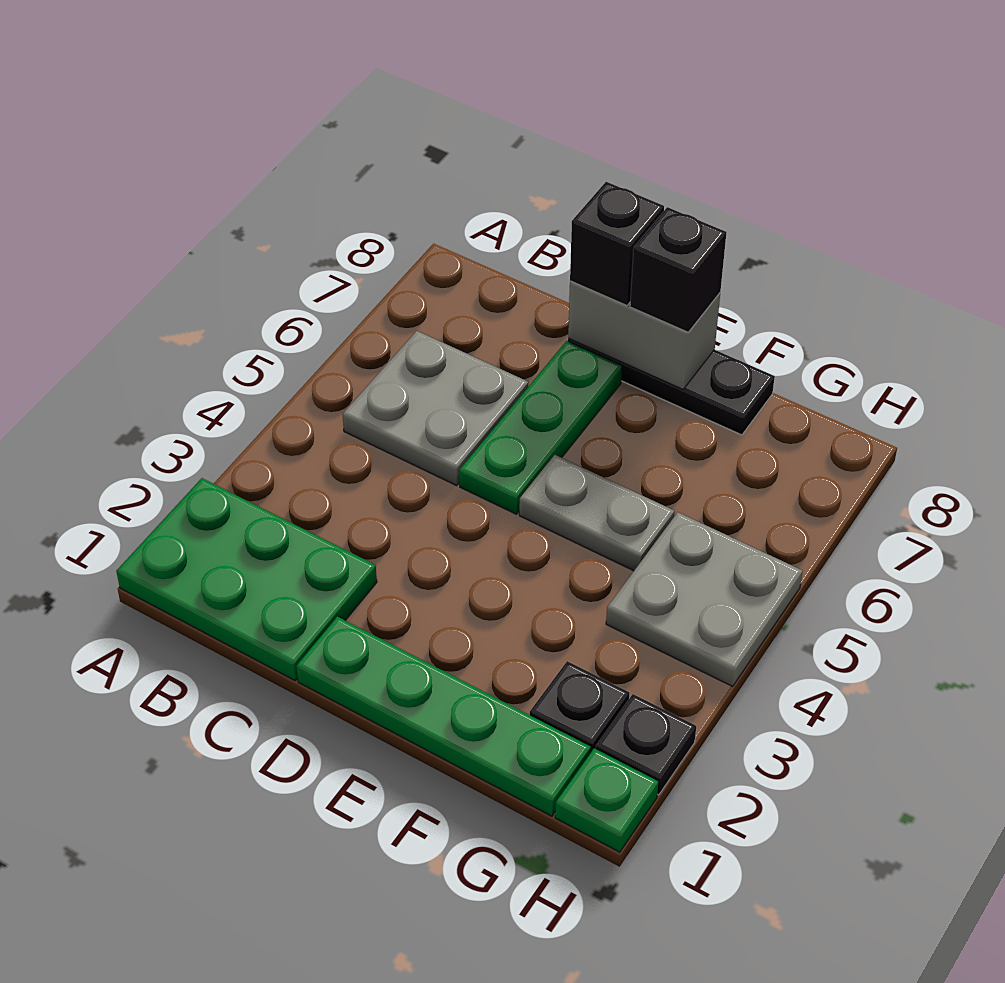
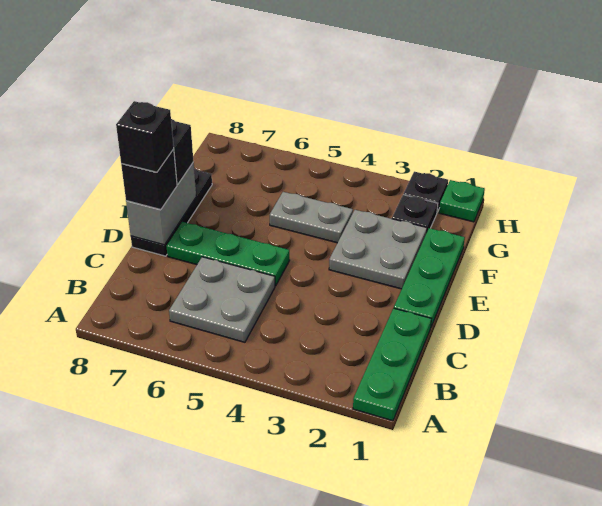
green plate A1:C2 level 1 -> green plate A1:C1 level 1
green plate D1:G1 level 1 -> green plate D1:F1 level 1
none -> black brick D8 level 4
grey plate E5:F5 level 1 -> grey plate F4:F5 level 1
grey plate G4:H5 level 1 -> grey plate E2:F3 level 1

